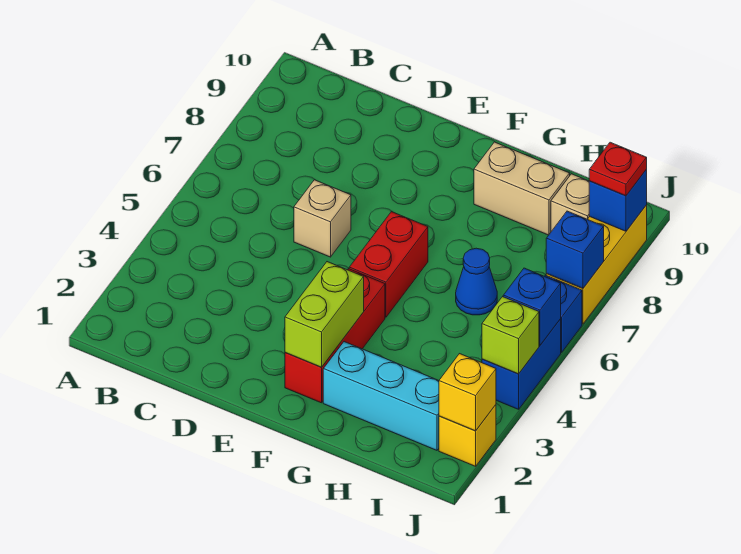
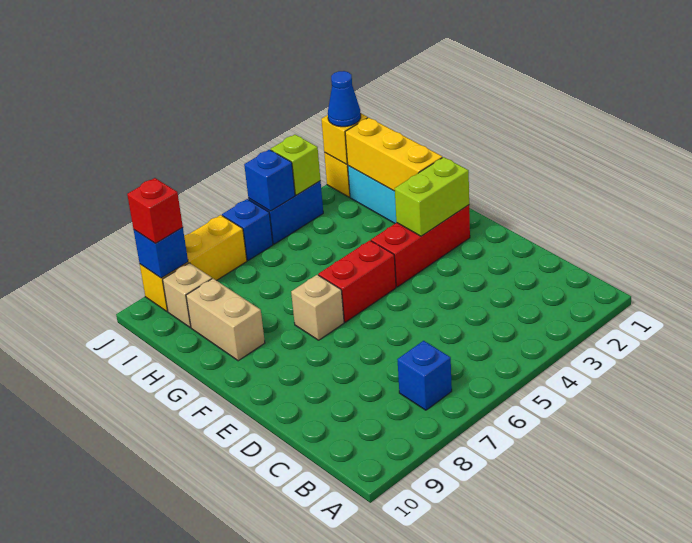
tan brick D6 level 1 -> tan brick F7 level 1
none -> yellow brick G2:I2 level 2
blue cone H6 level 1 -> blue cone J2 level 3
blue brick J7 level 2 -> blue brick B7 level 1
red plate J9 level 3 -> red brick J9 level 3

